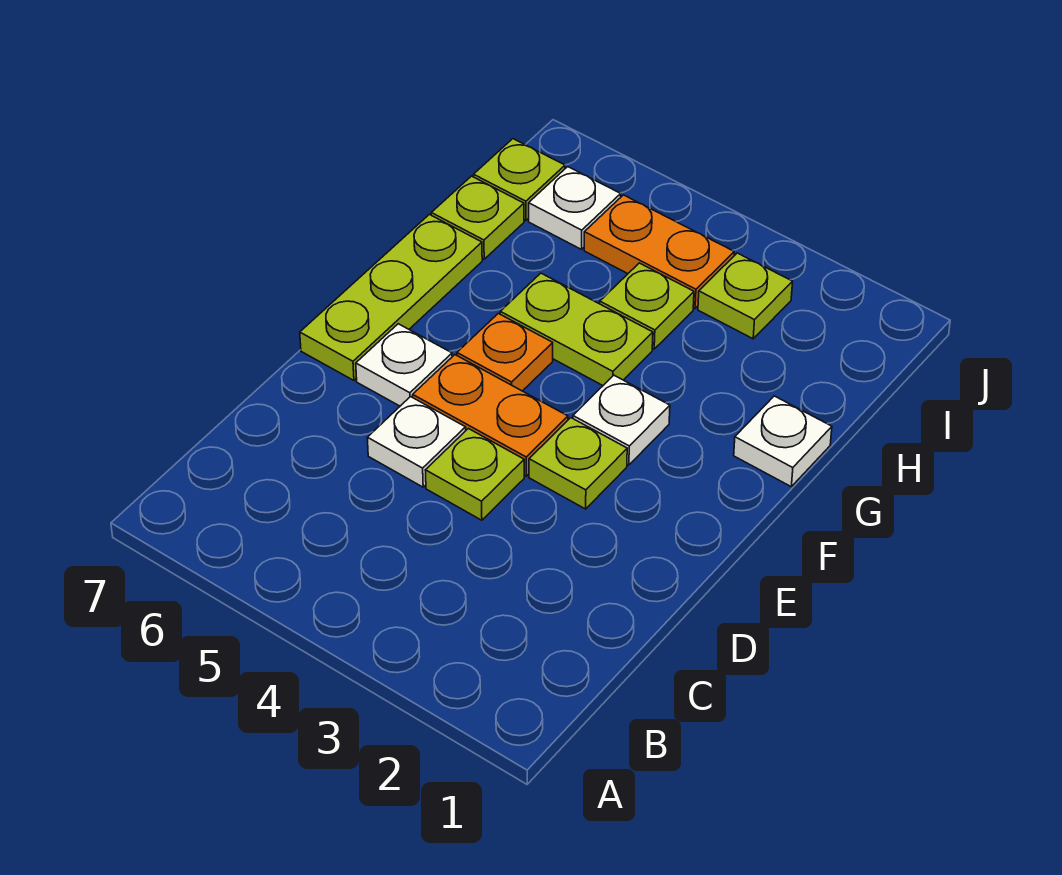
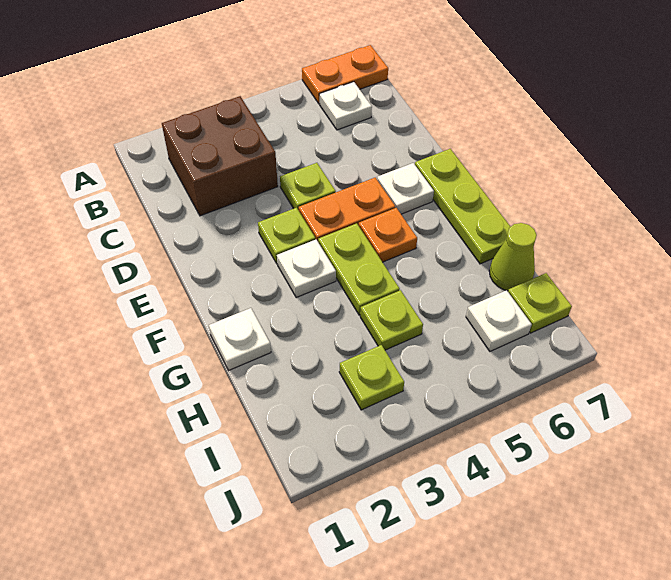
none -> brown brick B2:C3 level 1
white plate D5 level 1 -> white plate B6 level 1
lime plate G4:G5 level 1 -> lime plate F4:G4 level 1
lime plate H7 level 1 -> lime cone H7 level 1
orange plate I4:I5 level 1 -> orange plate A6:A7 level 1

